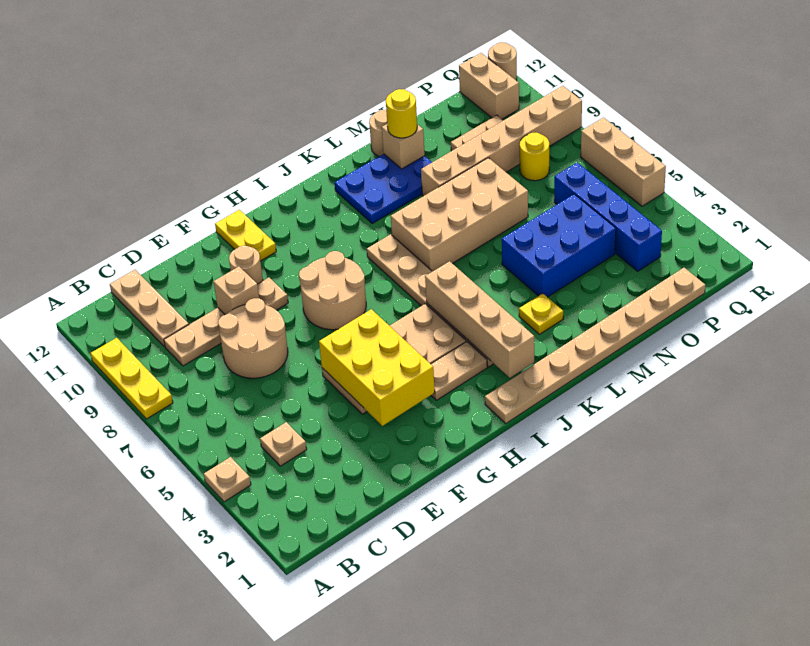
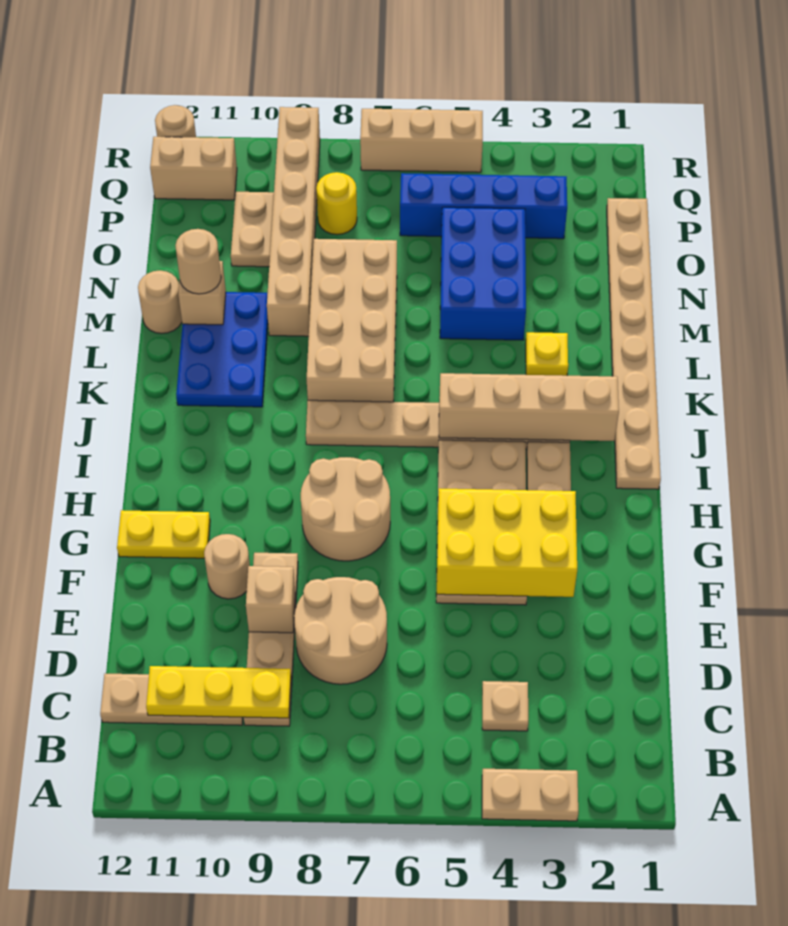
tan plate A4 level 1 -> tan plate A3:A4 level 1
yellow plate A8:A10 level 1 -> yellow plate C9:C11 level 2
yellow round brick M11 level 3 -> tan round brick M11 level 3

